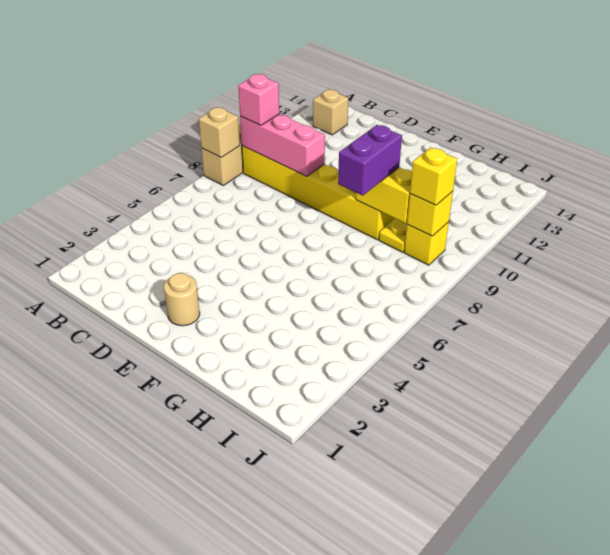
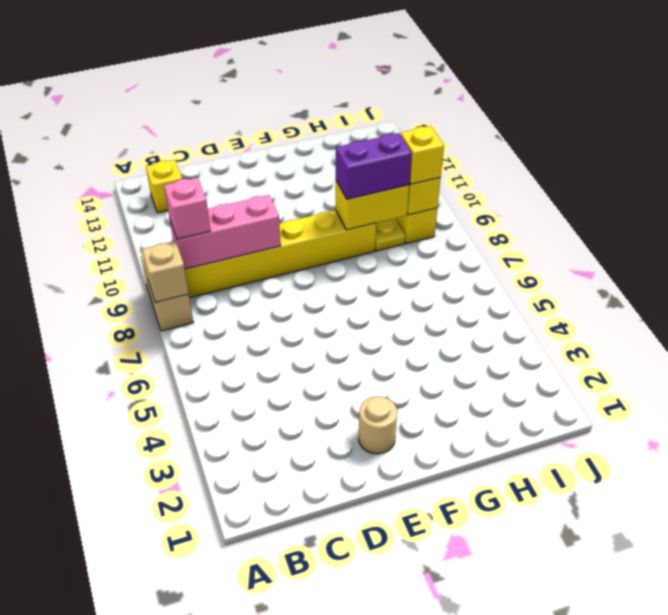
tan brick B13 level 1 -> yellow brick B13 level 1
purple brick G8:G9 level 3 -> purple brick G9:H9 level 3

